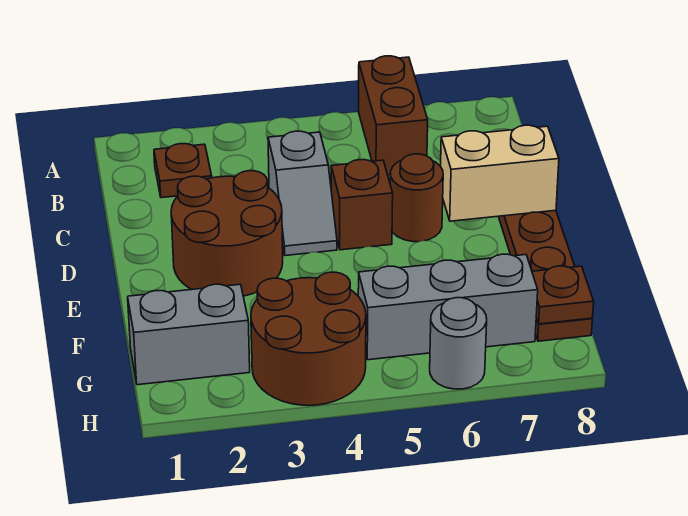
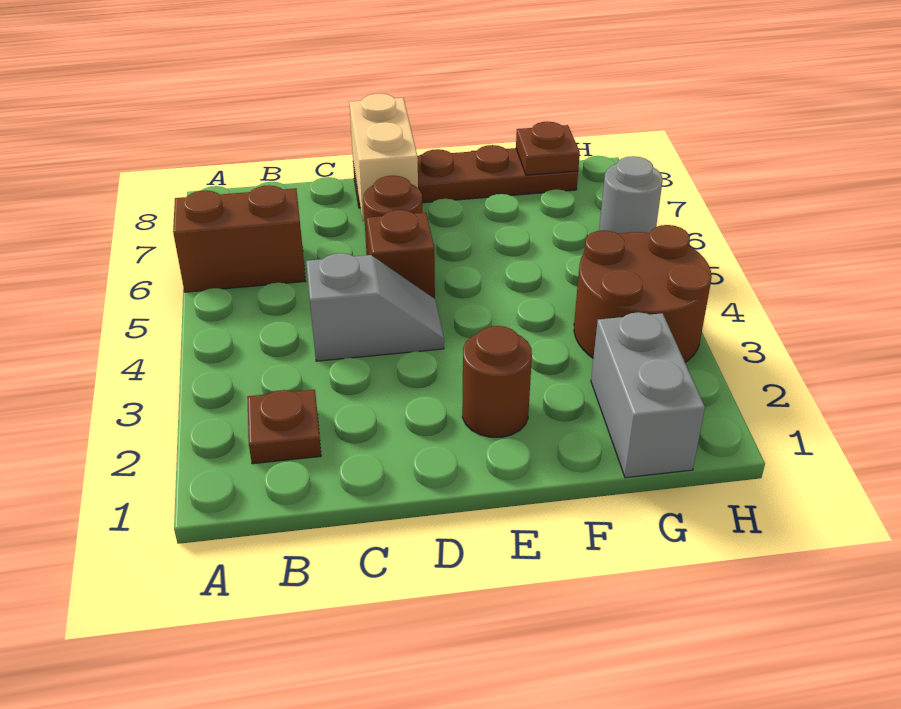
brown round brick D2:E3 level 1 -> brown round brick E2 level 1
grey brick G5:G7 level 1 -> none

